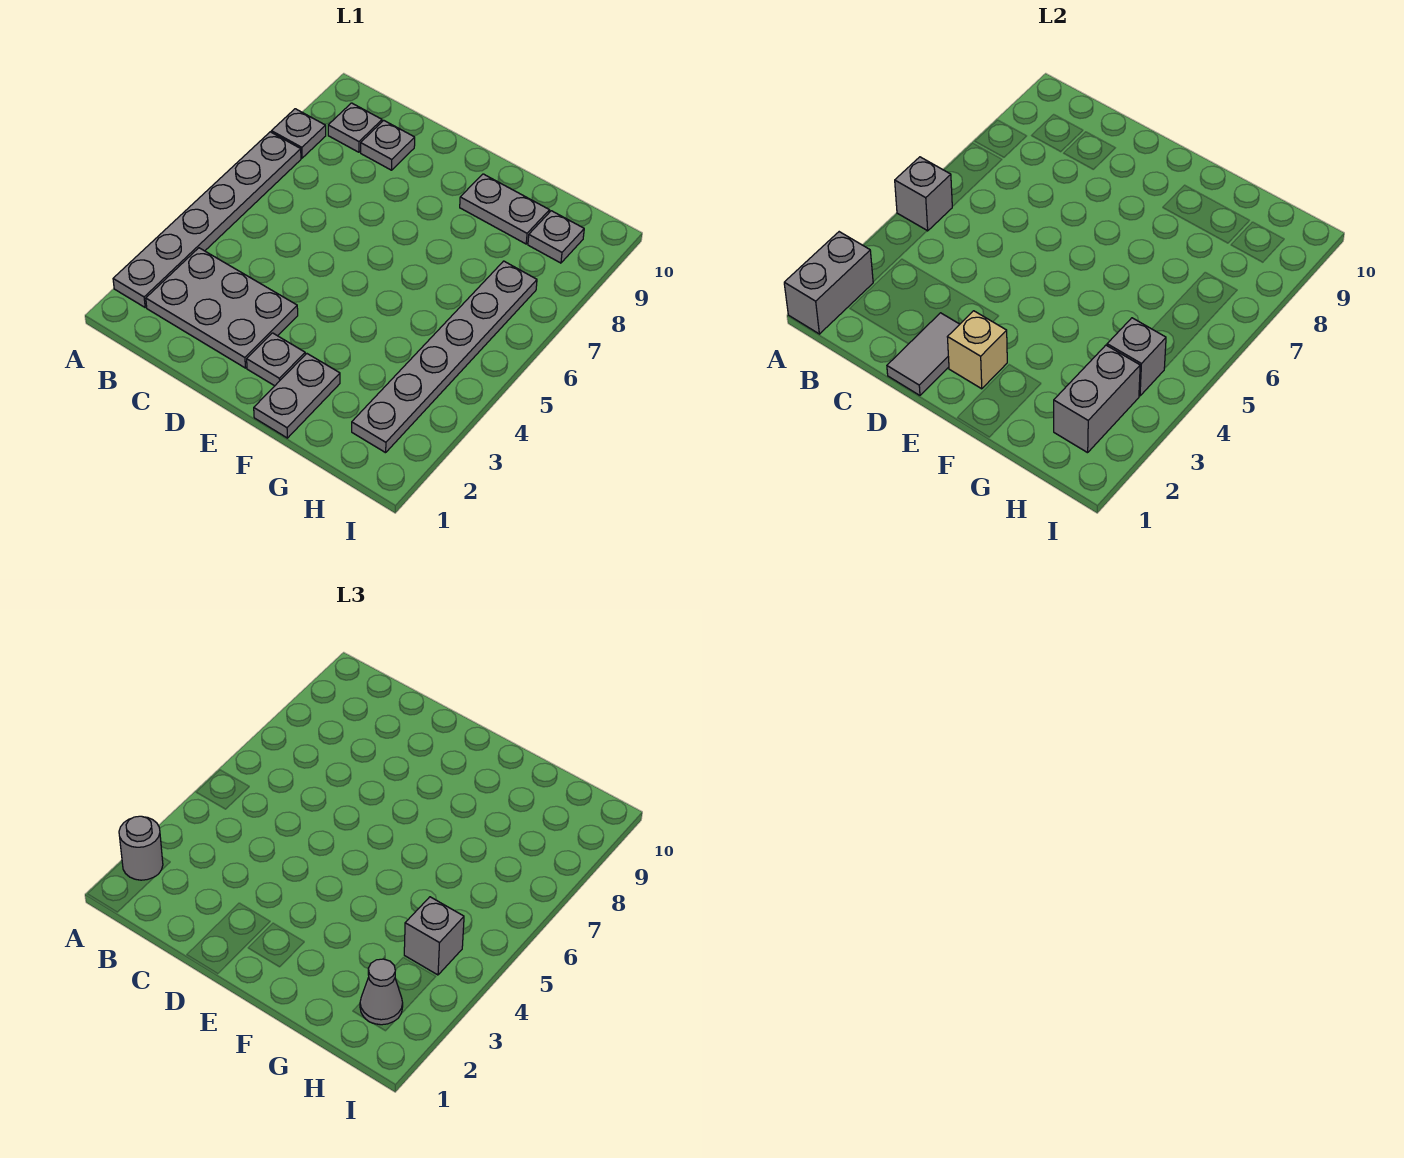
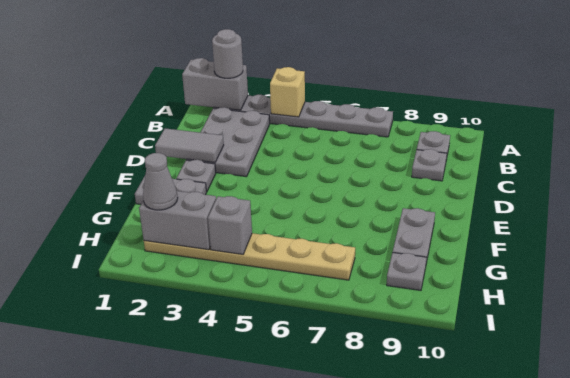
grey brick A5 level 2 -> none
grey plate A8 level 1 -> none
tan brick E2 level 2 -> tan brick A4 level 2
grey plate H2:H7 level 1 -> tan plate H2:H7 level 1
grey brick H4 level 3 -> none

